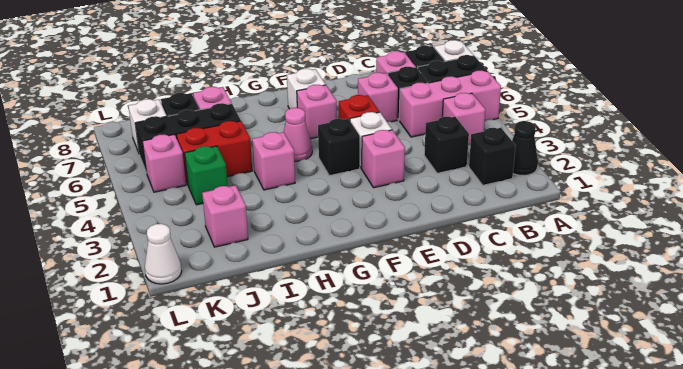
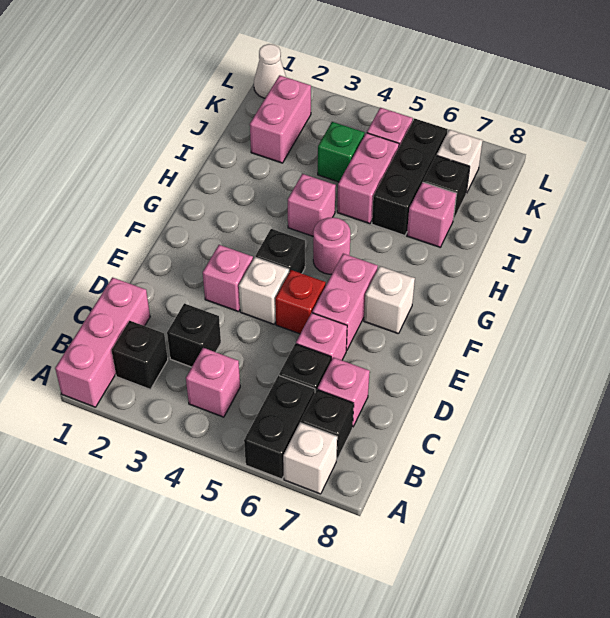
black cone A2 level 1 -> none
pink brick A5:C5 level 1 -> pink brick A1:C1 level 1
pink brick F6 level 1 -> pink brick E6:F6 level 1
pink cone G5 level 1 -> pink round brick G5 level 1
red brick I5:J5 level 1 -> pink brick I5:J5 level 1
pink brick J2 level 1 -> pink brick J2:K2 level 1

